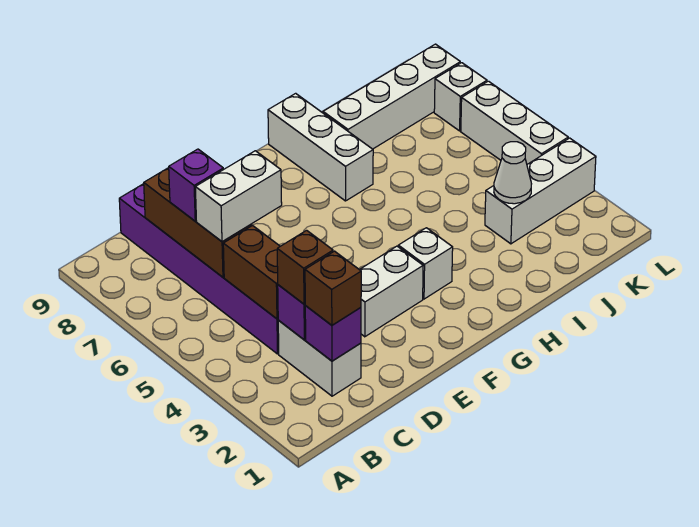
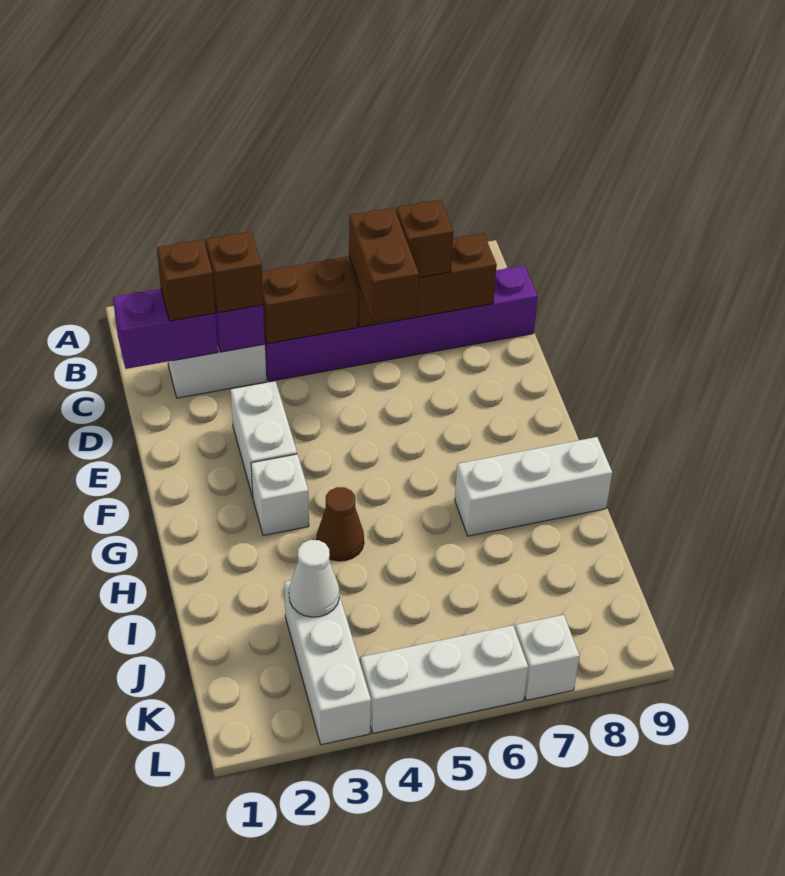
purple brick C2 level 2 -> purple brick C1:C2 level 2
white brick C6:D6 level 3 -> brown brick C6:D6 level 3
purple brick C7 level 3 -> brown brick C7 level 3
none -> brown cone H4 level 1
white brick I8:L8 level 1 -> none

